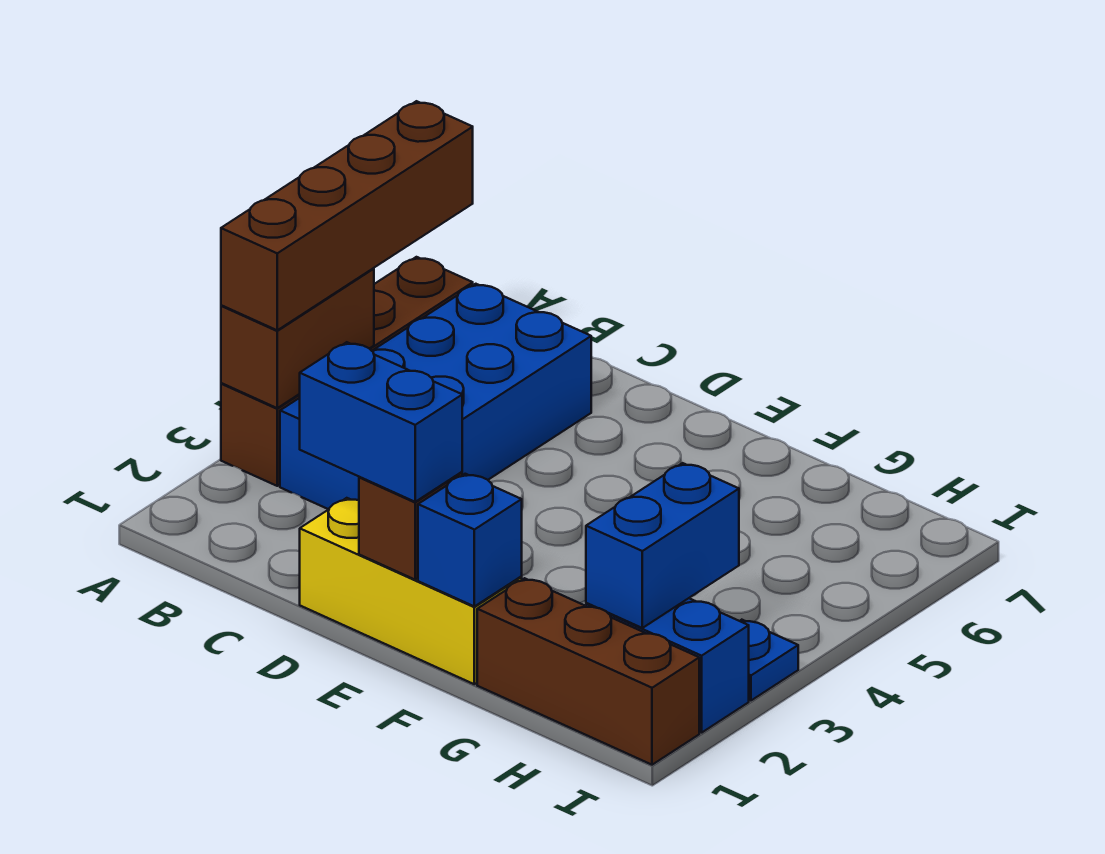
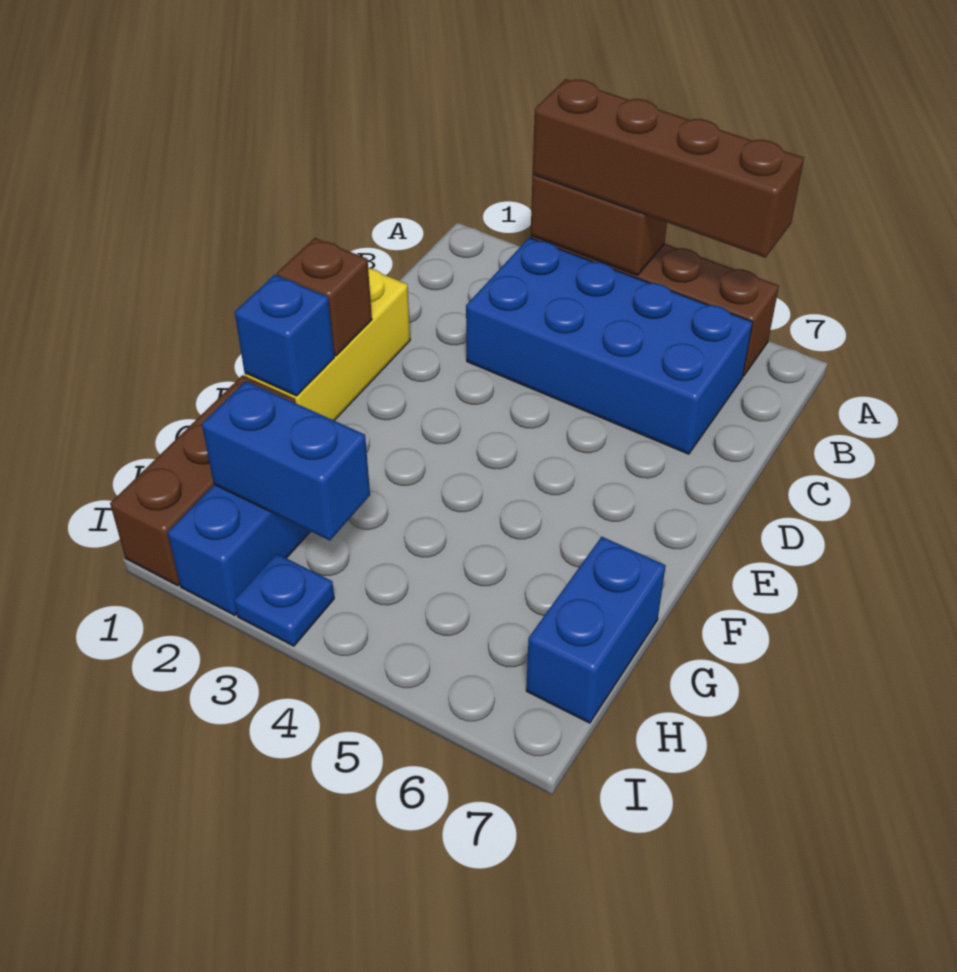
blue brick D1:E1 level 3 -> blue brick G7:H7 level 1

